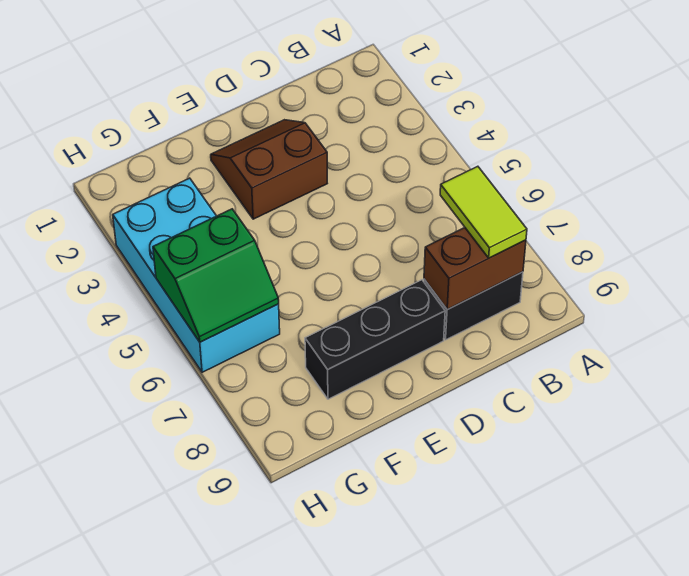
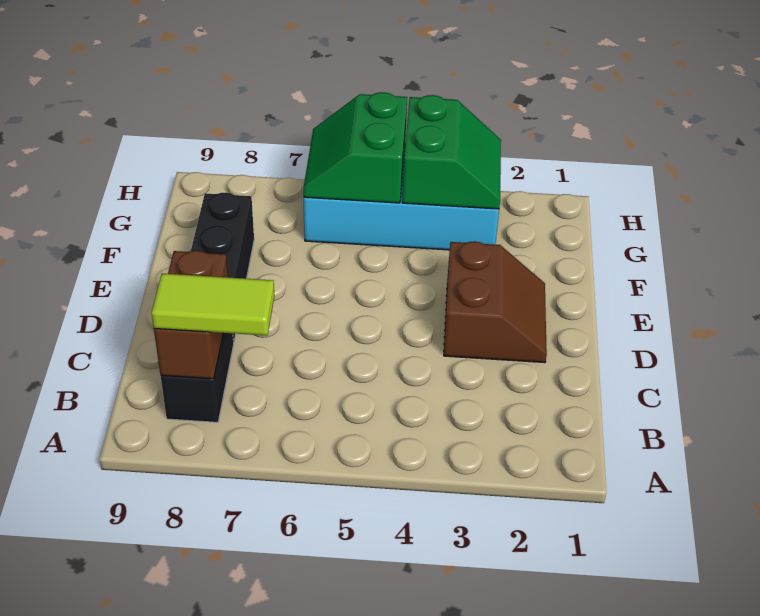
none -> green slope G3:H4 level 2 top 4

